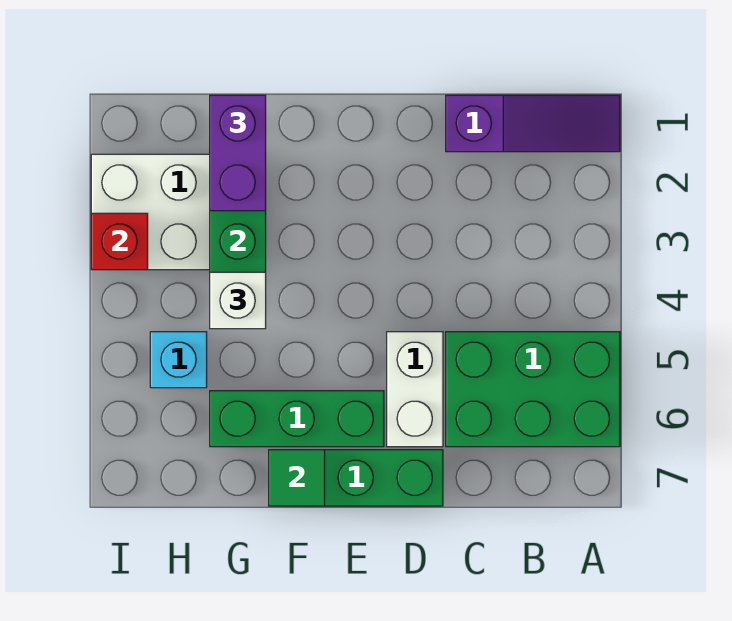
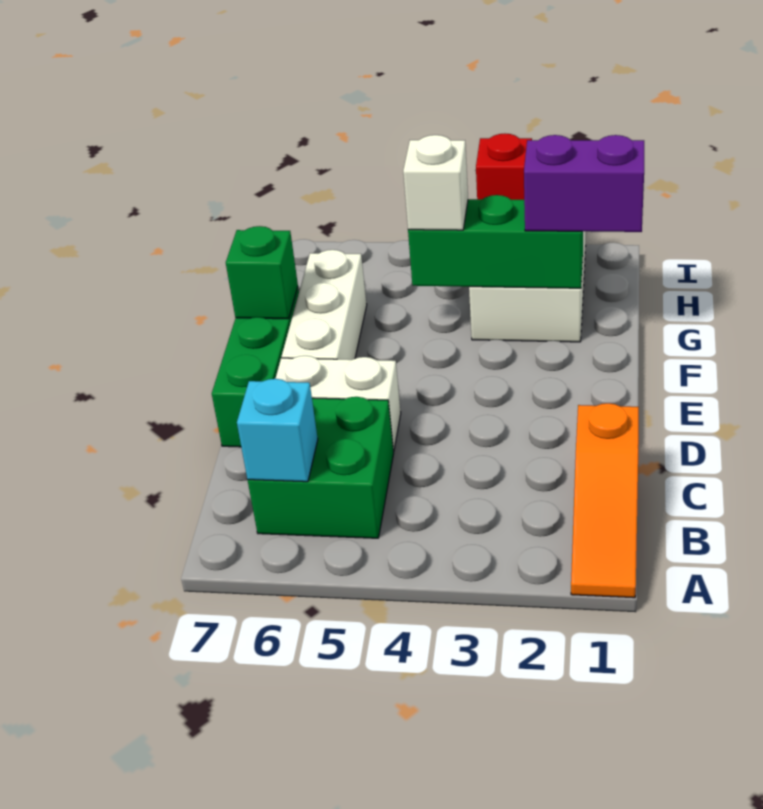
purple slope A1:C1 level 1 top C -> orange slope A1:C1 level 1 top C
green brick A5:C6 level 1 -> green brick B5:C6 level 1
green brick E6:G6 level 1 -> white brick E6:G6 level 1
green tile F7 level 2 -> green brick F7 level 2
cyan brick H5 level 1 -> cyan brick B6 level 2

